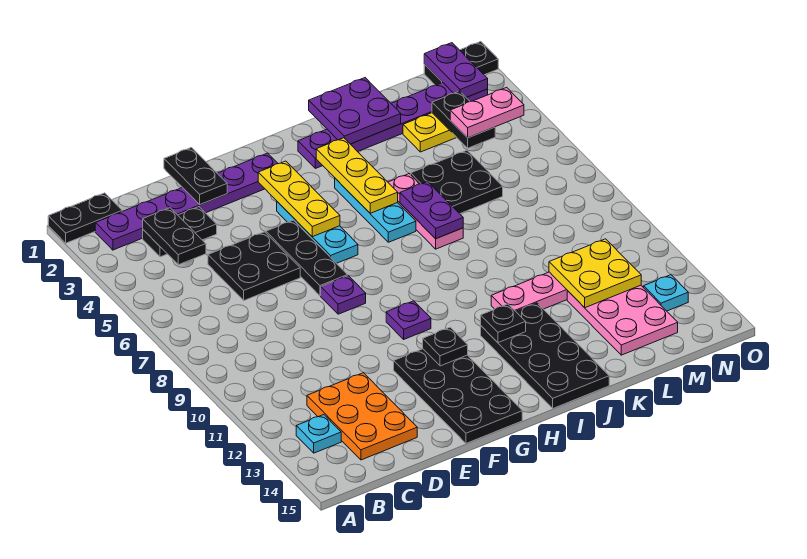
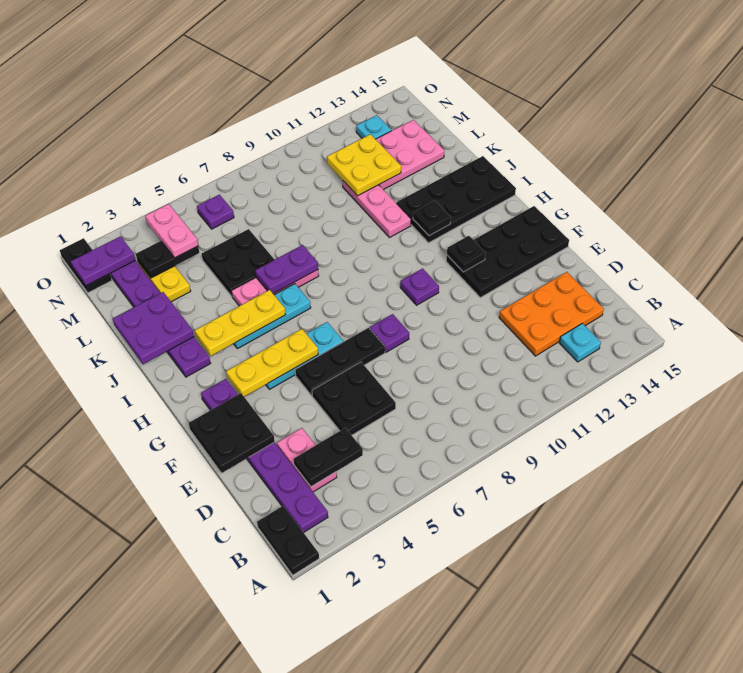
black plate C3:D3 level 1 -> pink plate C3:D3 level 1
black plate E1:E2 level 2 -> black plate E1:F2 level 2
none -> purple plate N6 level 1

